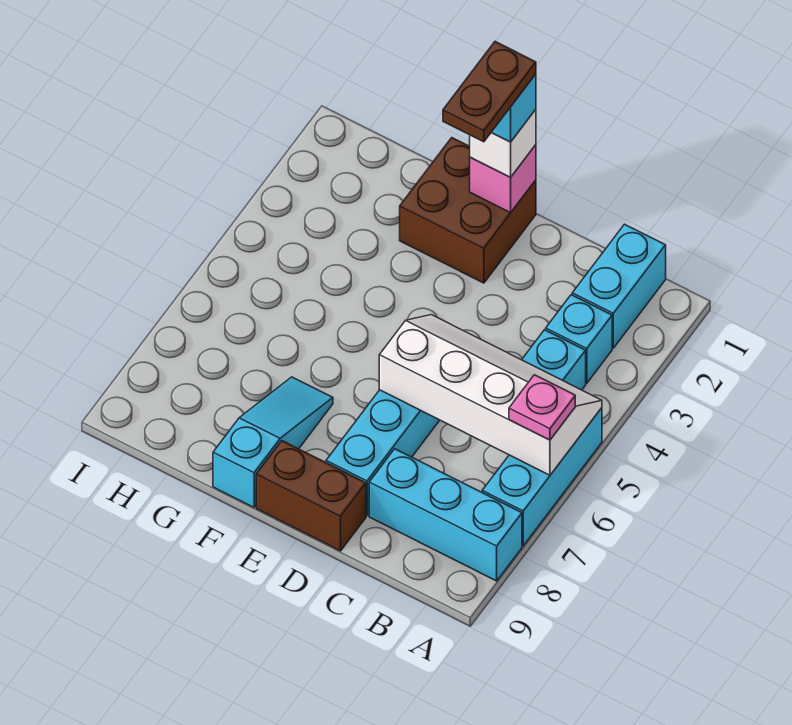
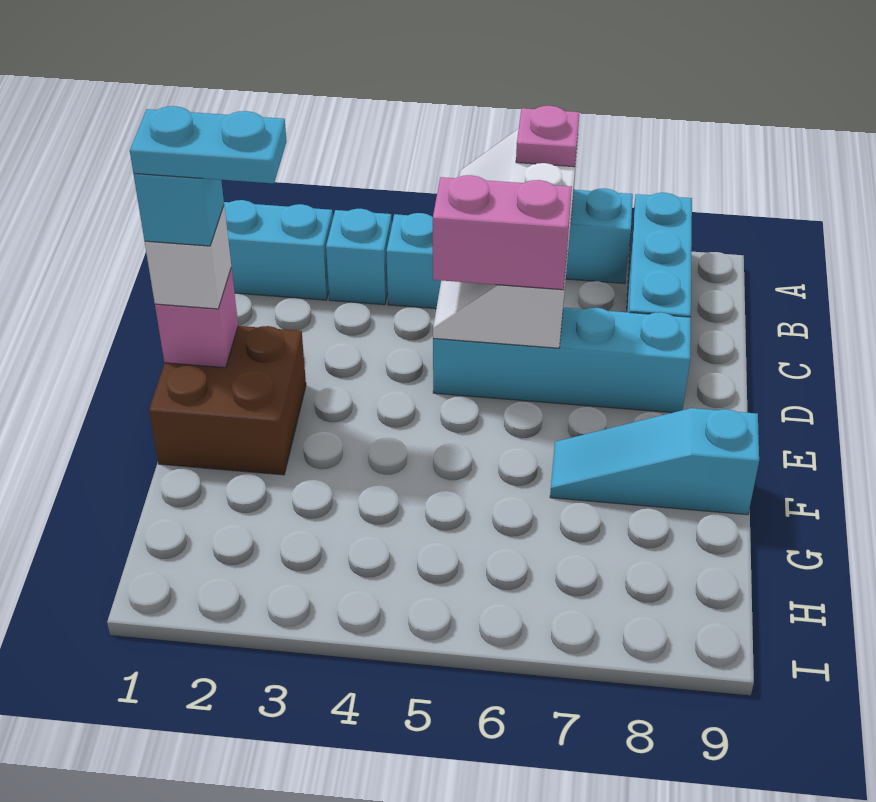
none -> pink brick D5:D6 level 3
brown brick D9:E9 level 1 -> none
brown plate E1:E2 level 5 -> cyan plate E1:E2 level 5

